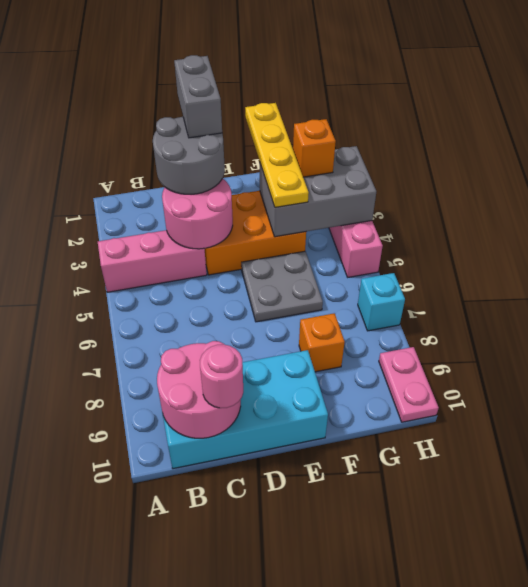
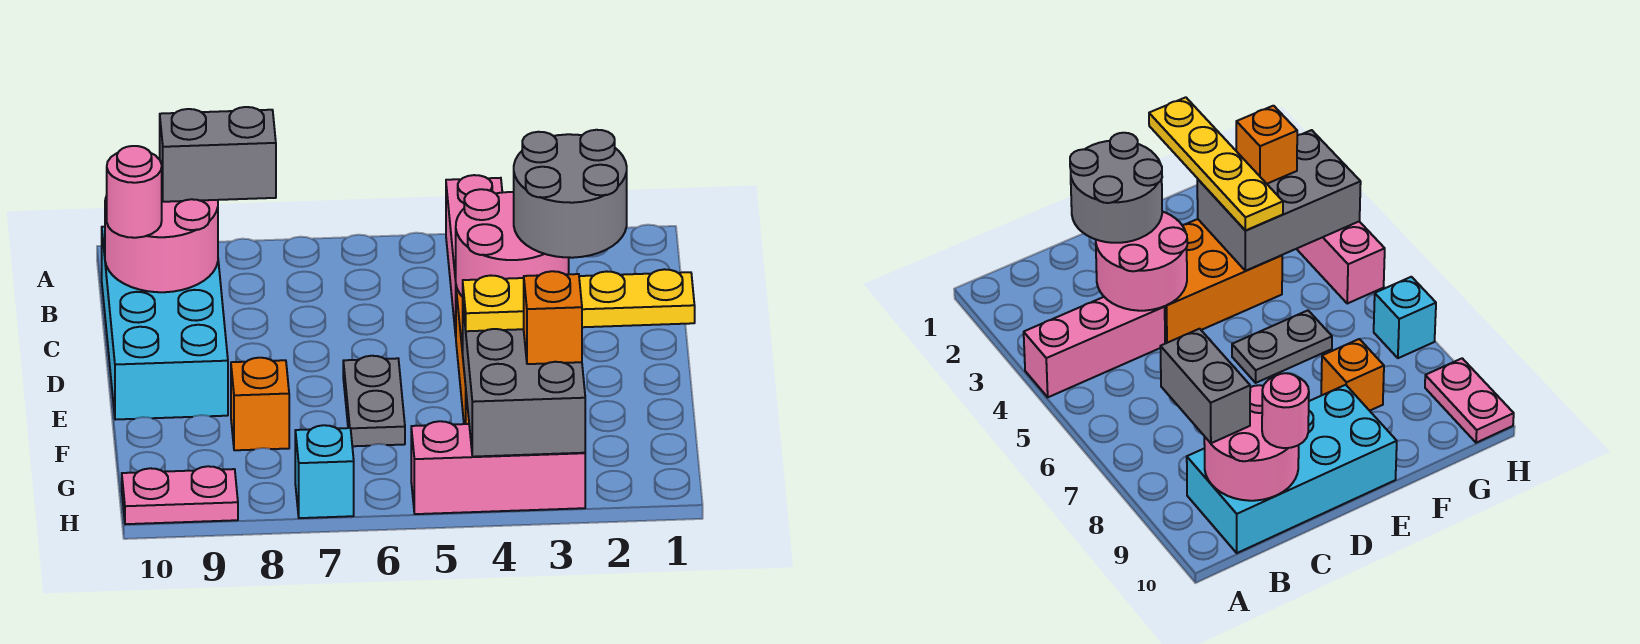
grey brick D1:D2 level 4 -> grey brick B8:B9 level 3
grey plate E5:F6 level 1 -> grey plate E6:F6 level 1

